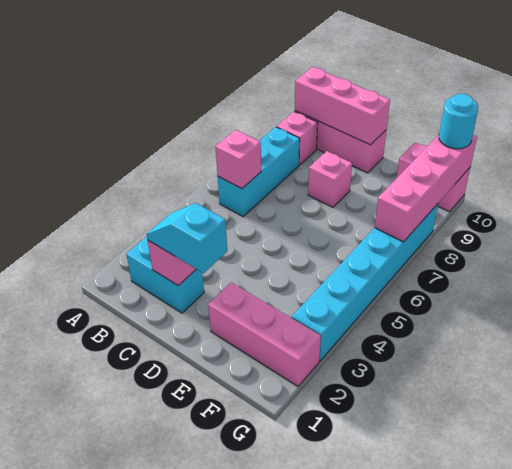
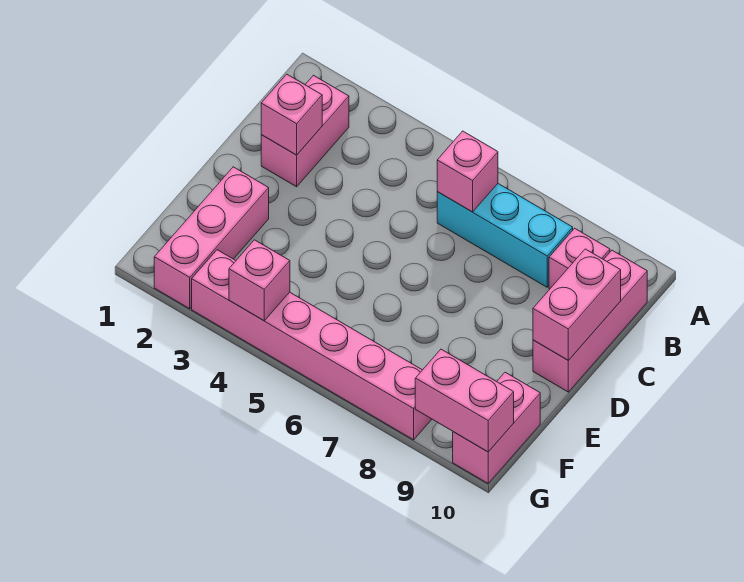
cyan brick B2:C2 level 1 -> pink brick B2:C2 level 1
pink brick B10:D10 level 2 -> pink brick C10:D10 level 2
cyan slope C2:D2 level 3 top D -> none
pink brick D8 level 1 -> pink brick G4 level 2
cyan brick G3:G8 level 1 -> pink brick G3:G8 level 1
pink brick G7:G10 level 2 -> pink brick G9:G10 level 2
cyan round brick G10 level 3 -> none

